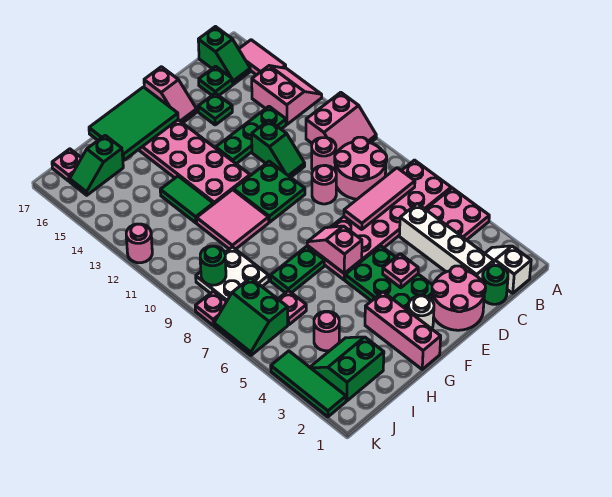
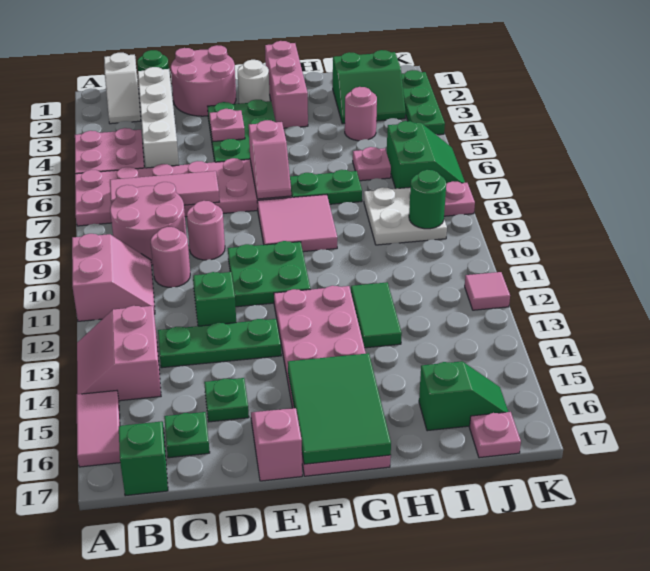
pink slope A10:B11 level 1 top 11 -> pink slope A10:B11 level 1 top A
green tile F16:H17 level 2 -> green tile F15:G17 level 2
pink tile G10:H11 level 1 -> pink tile F8:G9 level 1
green tile K2:K4 level 1 -> green plate K2:K4 level 1
pink round brick K12 level 1 -> pink tile K12 level 1

